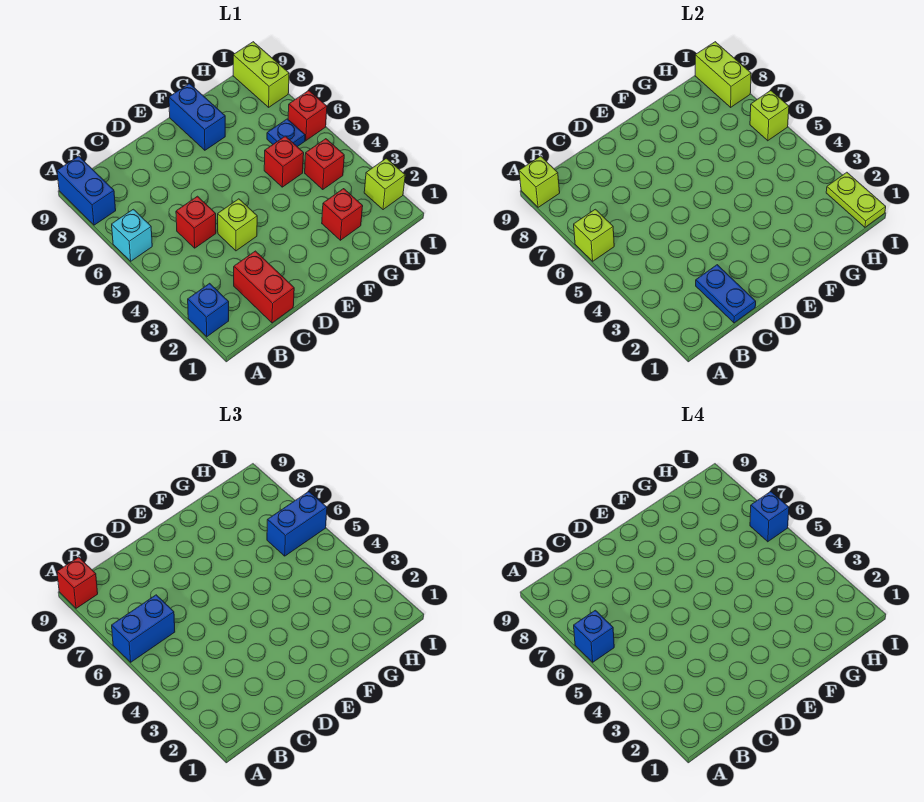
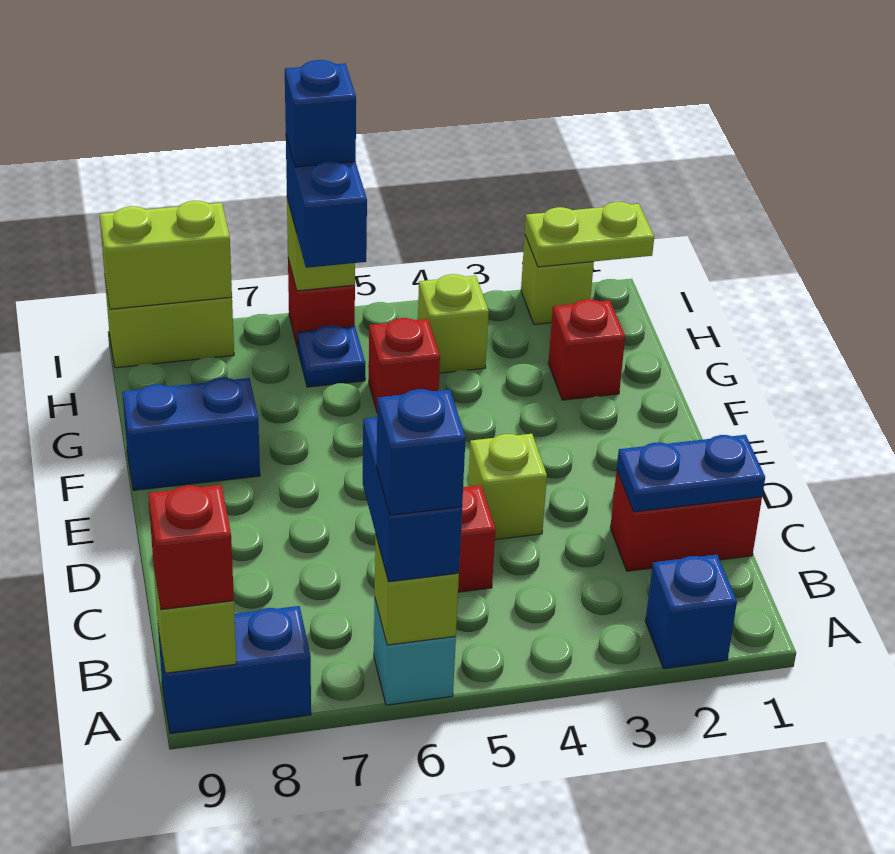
red brick H4 level 1 -> lime brick H4 level 1

